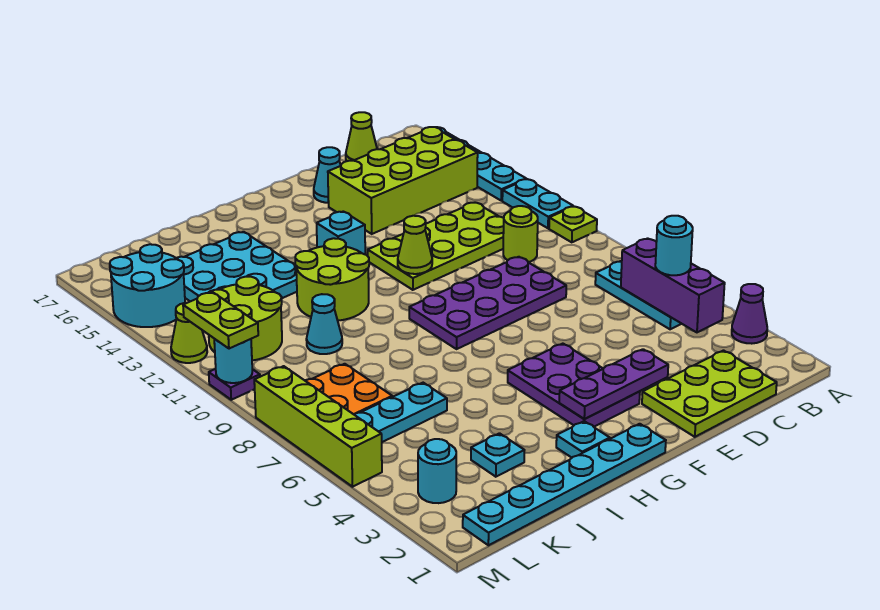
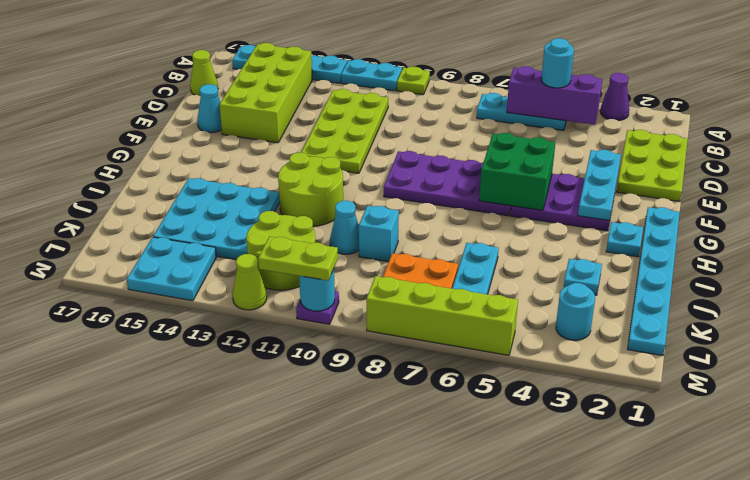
lime round brick C10 level 1 -> none
purple plate D8:G9 level 1 -> purple plate F6:G9 level 1
purple plate E3:G3 level 2 -> cyan plate E3:G3 level 2
none -> green brick F5:G6 level 2
lime cone F11 level 2 -> none
cyan brick G13 level 1 -> cyan brick J9 level 1
cyan round brick L14:M15 level 1 -> cyan plate L14:M15 level 1

